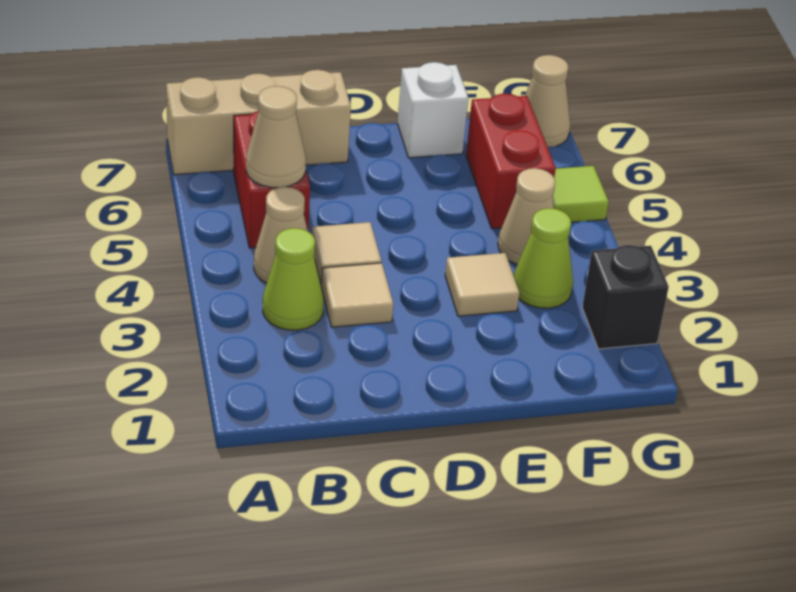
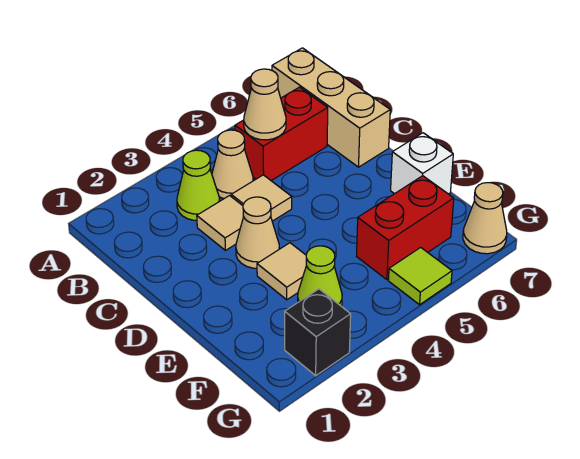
tan cone F4 level 1 -> tan cone D3 level 1

